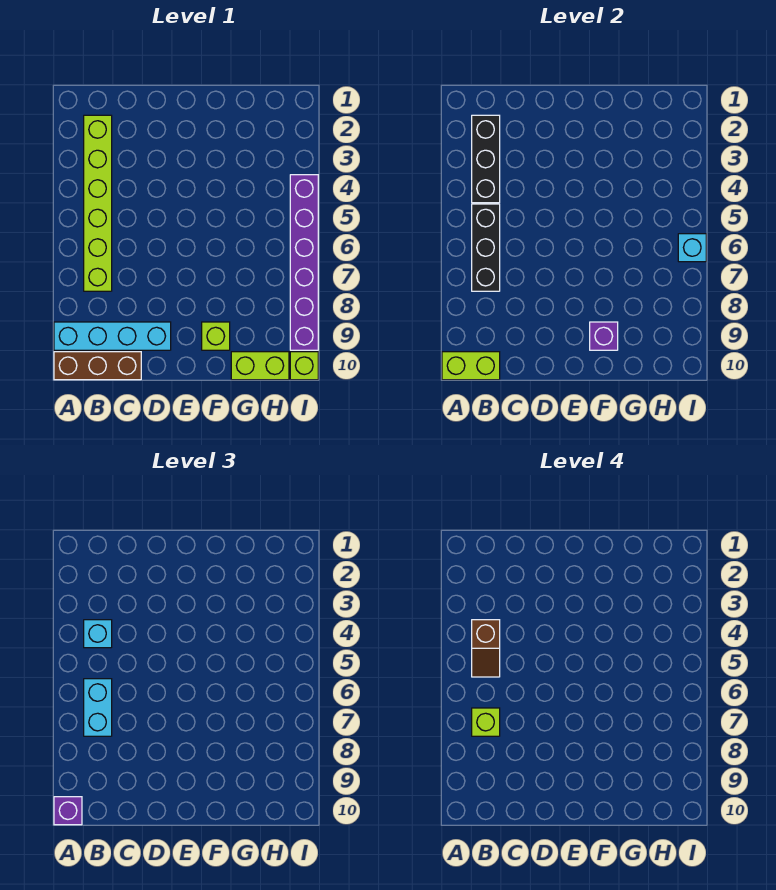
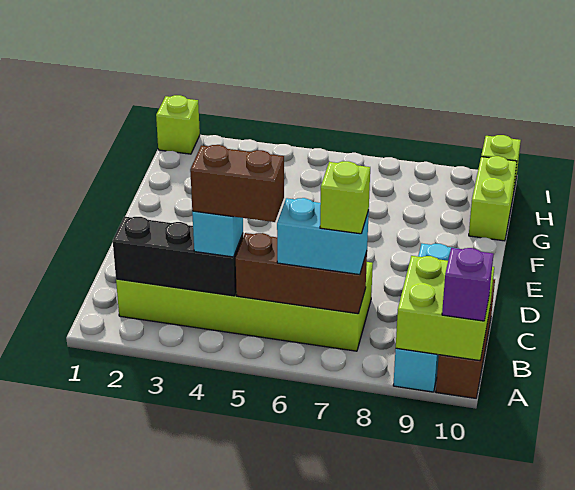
lime brick A10:B10 level 2 -> lime brick A9:B10 level 2
lime brick B2:B7 level 1 -> lime brick B2:C7 level 1
brown slope B4:B5 level 4 top 4 -> brown brick B4:B5 level 4
black brick B5:B7 level 2 -> brown brick B5:B7 level 2
lime brick F9 level 1 -> lime brick I1 level 1
purple brick F9 level 2 -> none
purple brick I4:I9 level 1 -> none
cyan brick I6 level 2 -> none

